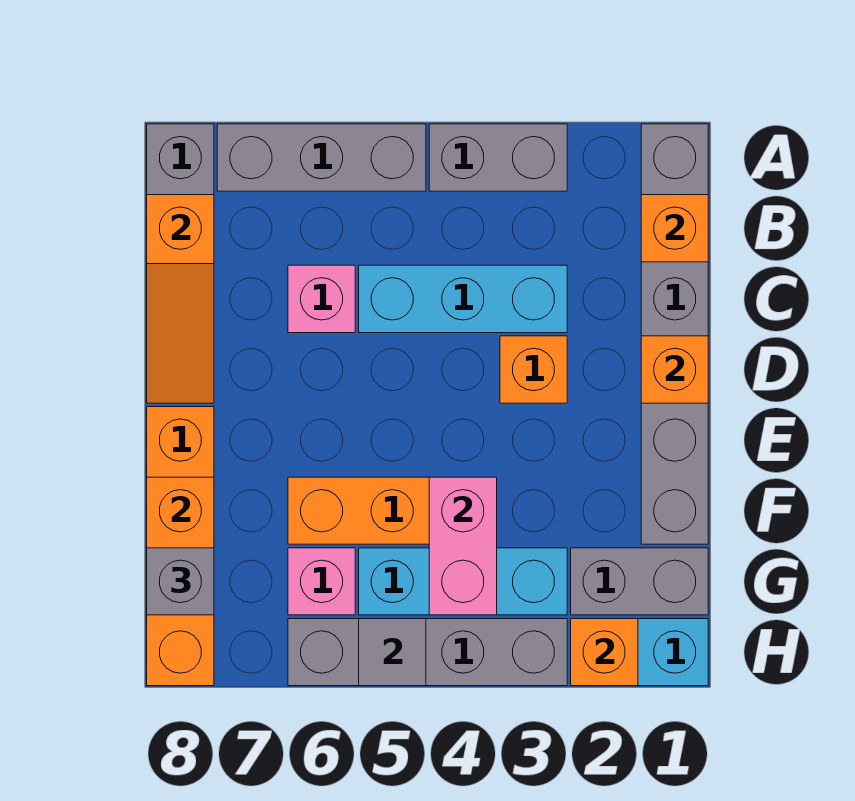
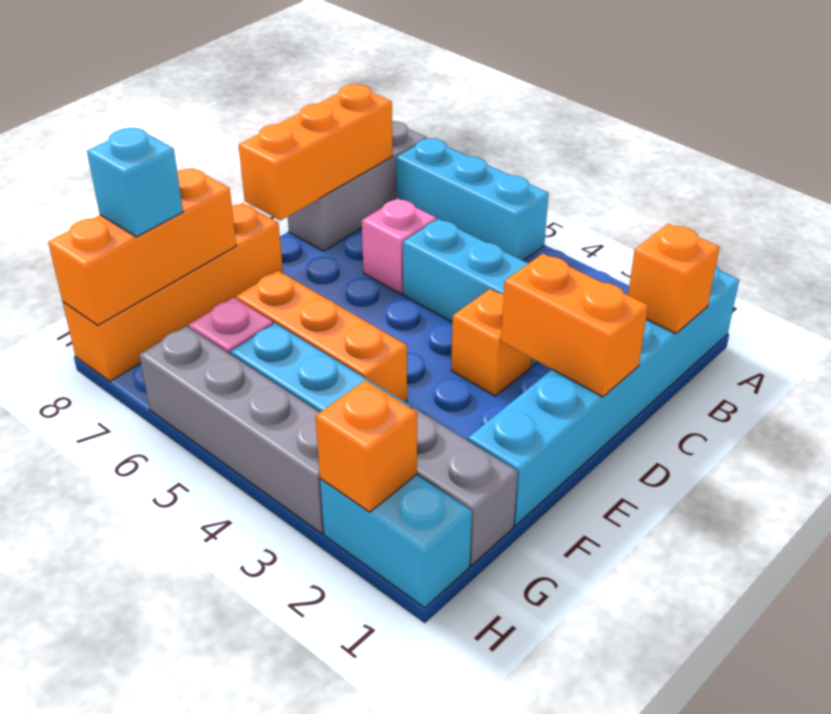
grey brick A1:F1 level 1 -> cyan brick A1:F1 level 1
grey brick A3:A4 level 1 -> none
grey brick A5:A7 level 1 -> cyan brick A5:A7 level 1
orange slope B8:D8 level 2 top B -> orange brick B8:D8 level 2
orange brick D1 level 2 -> orange brick D1:D2 level 2
pink brick F4:G4 level 2 -> none
grey brick G8 level 3 -> cyan brick G8 level 3
grey tile H5 level 2 -> none

